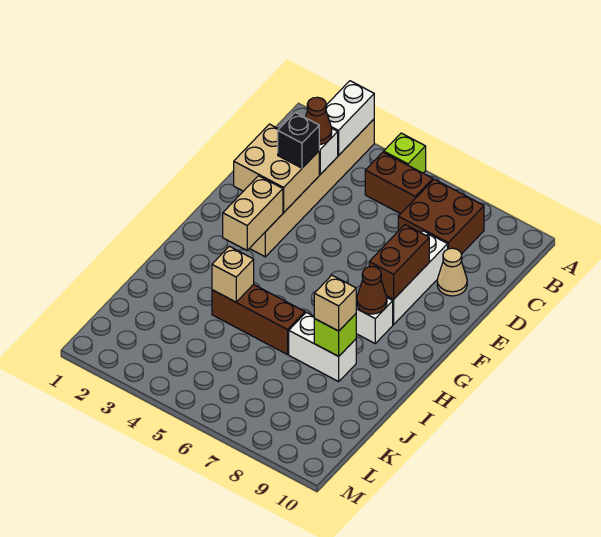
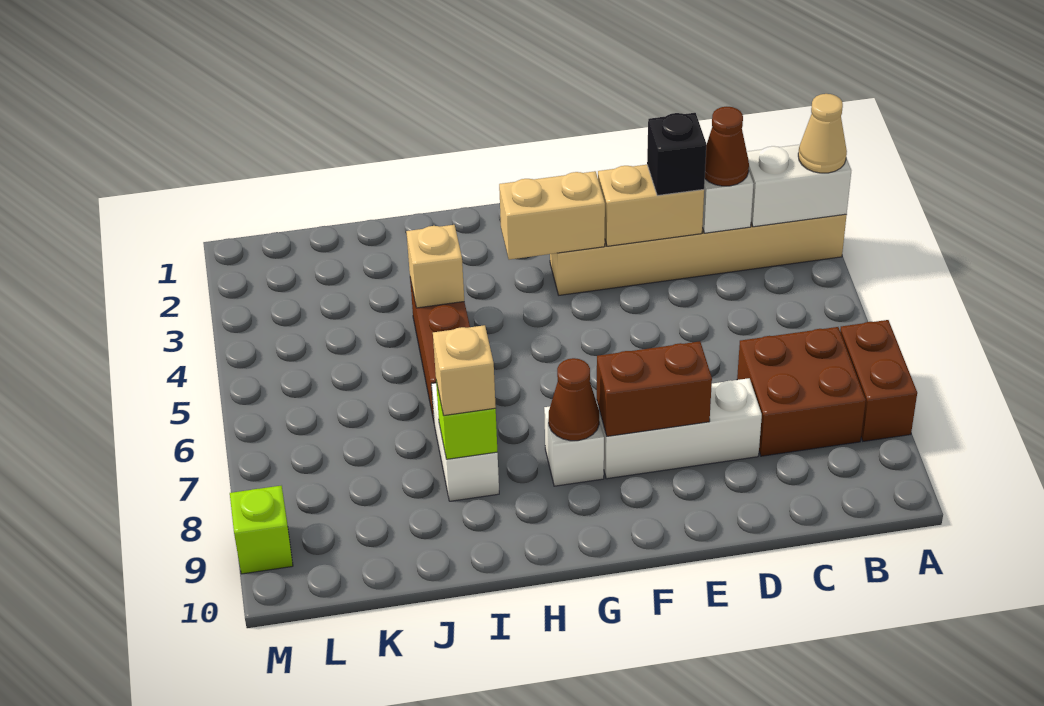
lime brick A5 level 1 -> lime brick M9 level 1
brown brick B5:B6 level 1 -> brown brick A7:A8 level 1
tan brick D2:E3 level 2 -> tan brick D3:E3 level 2
tan cone D9 level 1 -> tan cone A3 level 3

